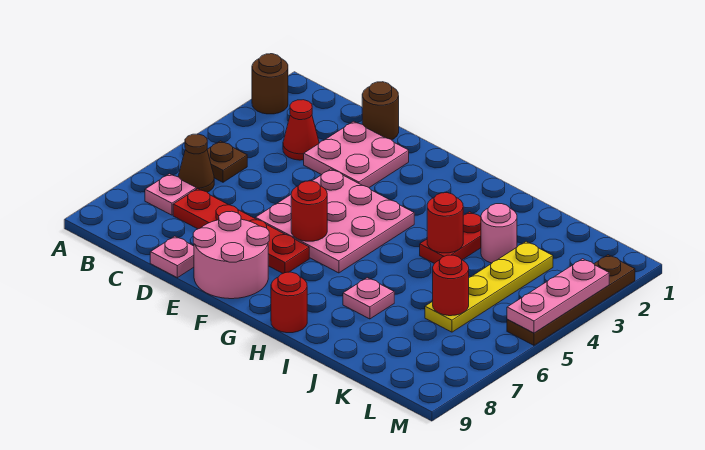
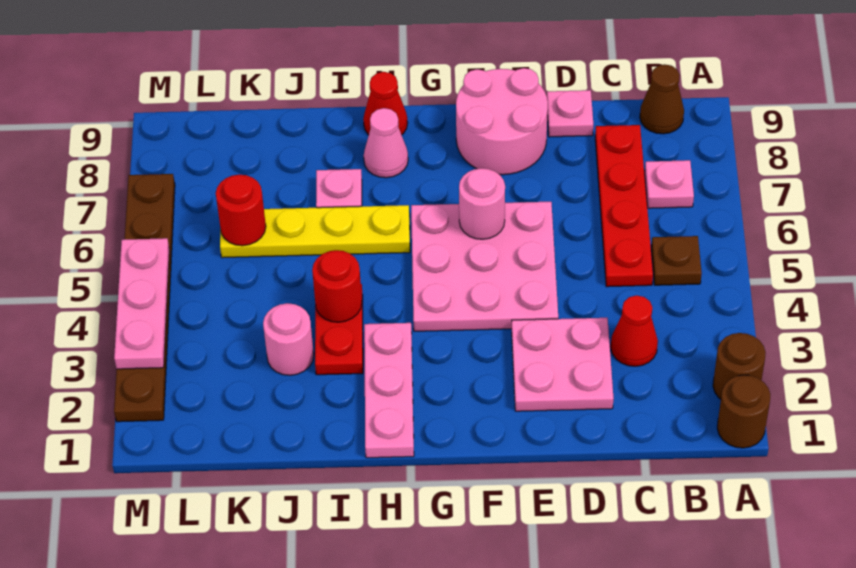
brown cone B6 level 1 -> brown cone B9 level 1
red plate C7:F7 level 1 -> red plate C5:C8 level 1
brown round brick D1 level 1 -> brown round brick A1 level 1
red round brick F6 level 2 -> pink round brick F6 level 2
none -> pink plate H1:H3 level 1
none -> pink cone H8 level 1
red round brick H9 level 1 -> red cone H9 level 1
yellow plate K3:K6 level 1 -> yellow plate H6:K6 level 1
brown plate M2:M5 level 1 -> brown plate M2:M7 level 1

